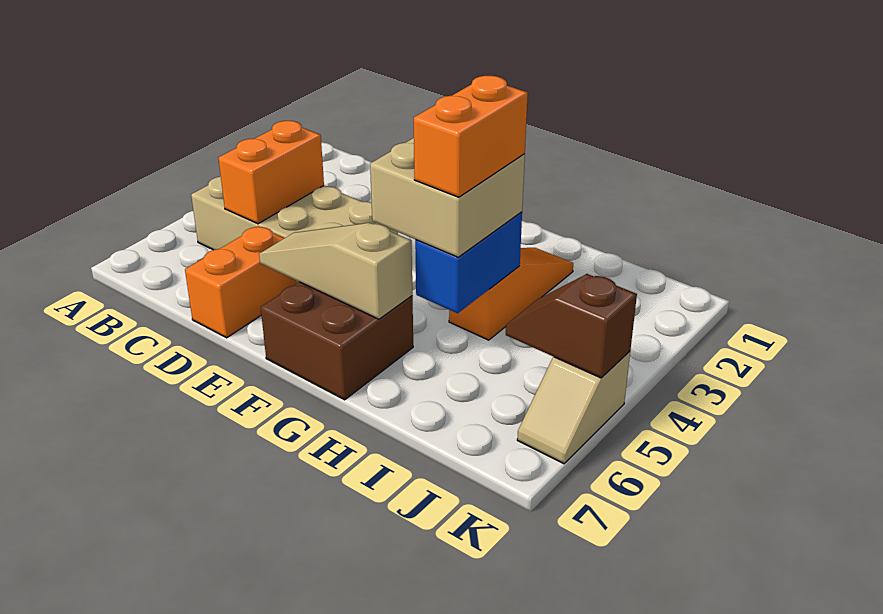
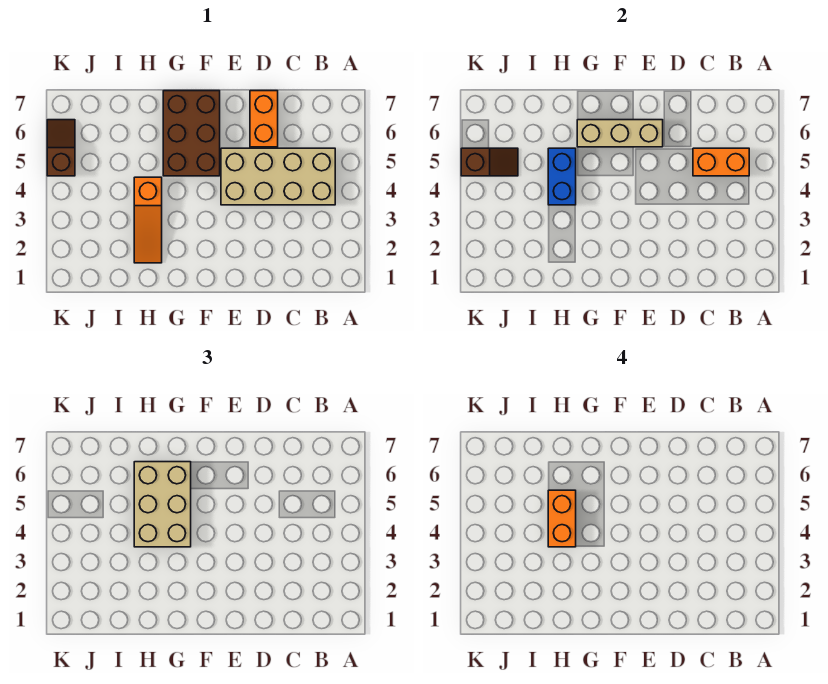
orange brick C4:C5 level 2 -> orange brick B5:C5 level 2
tan slope E6:G6 level 2 top G -> tan brick E6:G6 level 2
brown brick F6:G7 level 1 -> brown brick F5:G7 level 1
tan brick G4:H5 level 3 -> tan brick G4:H6 level 3
tan slope K5:K6 level 1 top 5 -> brown slope K5:K6 level 1 top 5

